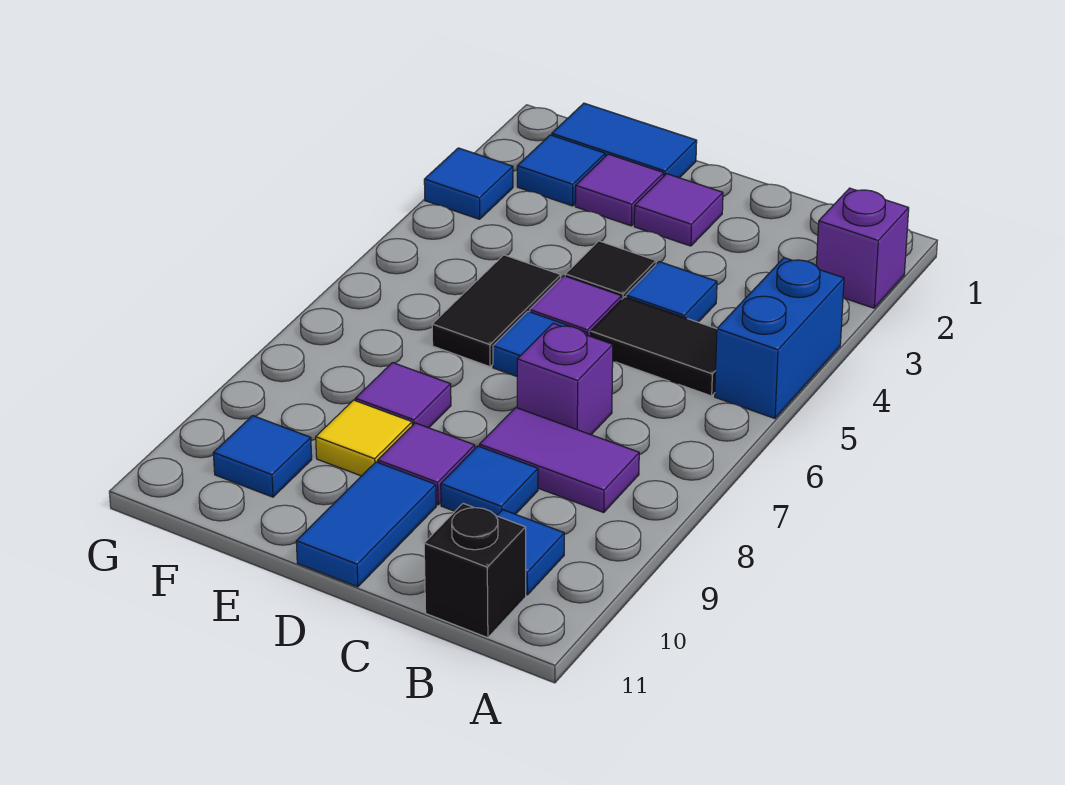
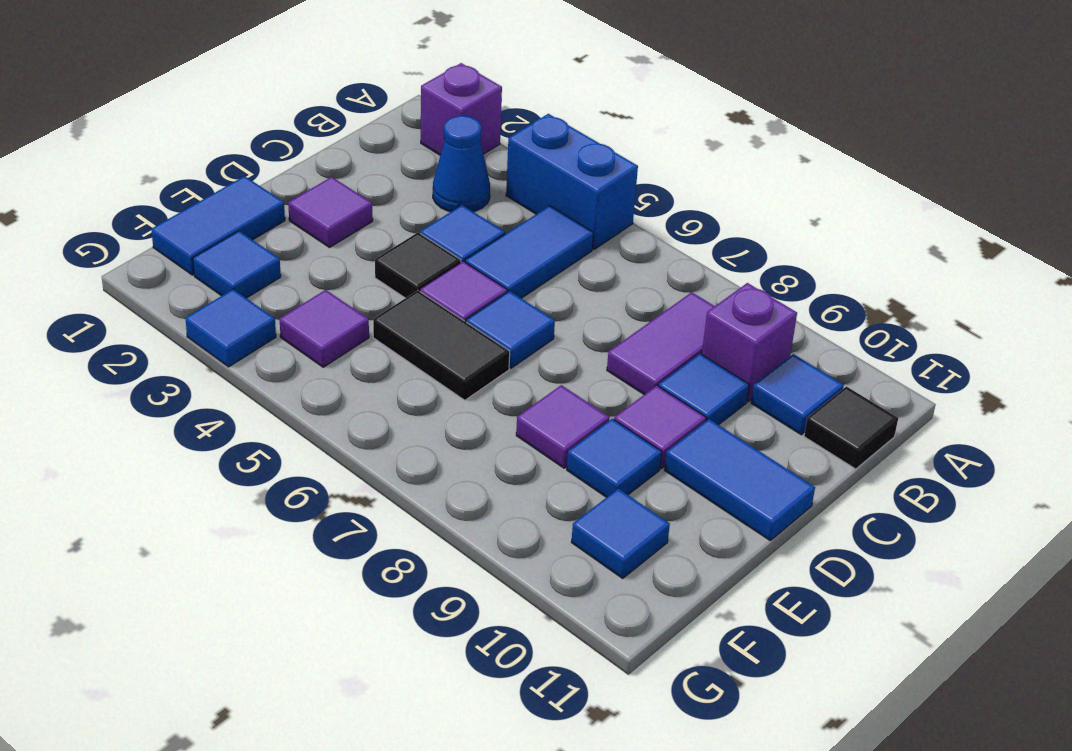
none -> blue cone B3 level 1
black tile B5:C5 level 1 -> blue tile B5:C5 level 1
black brick B11 level 1 -> black tile B11 level 1
purple brick C7 level 1 -> purple brick B9 level 1
purple tile E2 level 1 -> purple tile F4 level 1
yellow tile E9 level 1 -> blue tile E9 level 1

